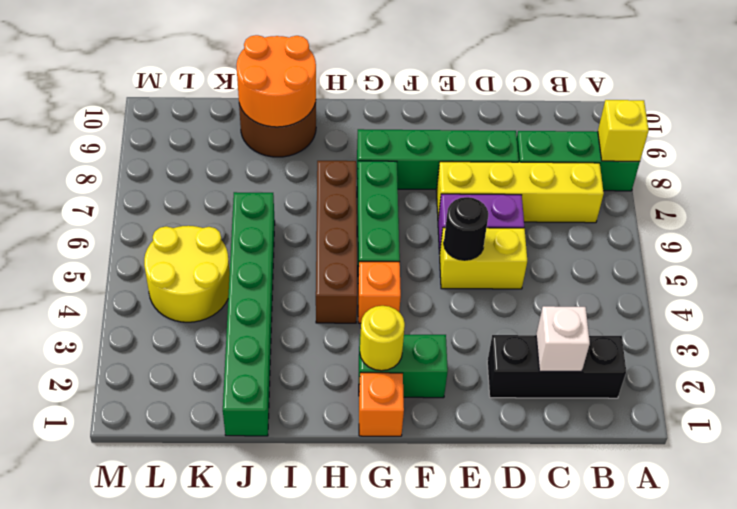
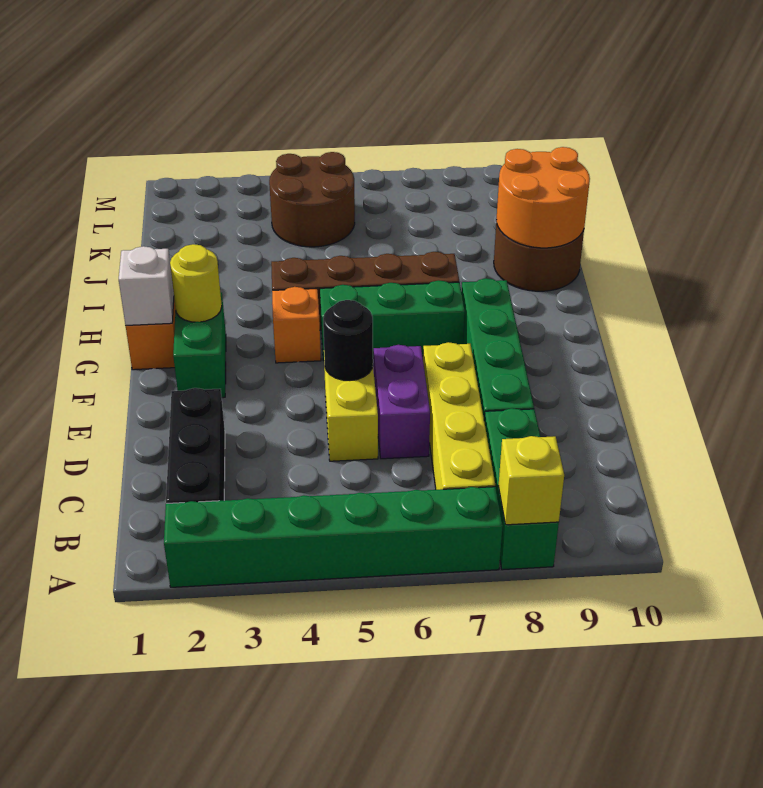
white brick C2 level 2 -> white brick G1 level 2
green brick J1:J6 level 1 -> green brick A2:A7 level 1
yellow round brick K4:L5 level 1 -> brown round brick K4:L5 level 1

